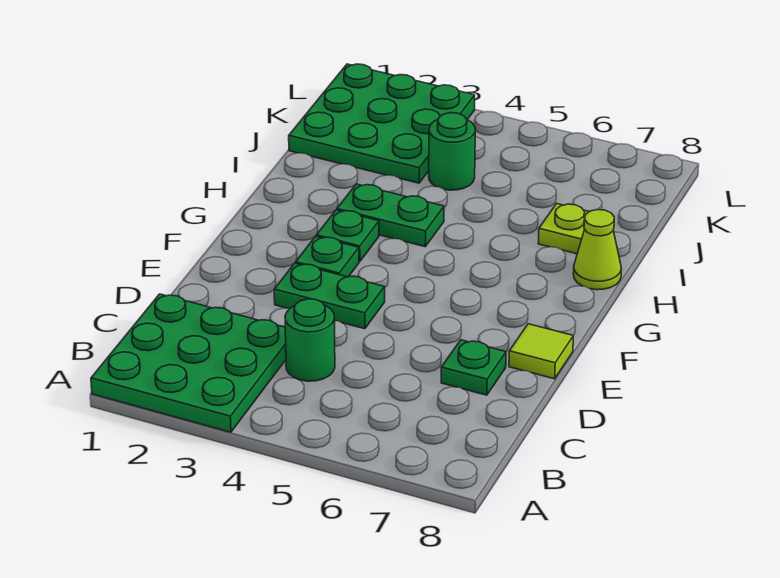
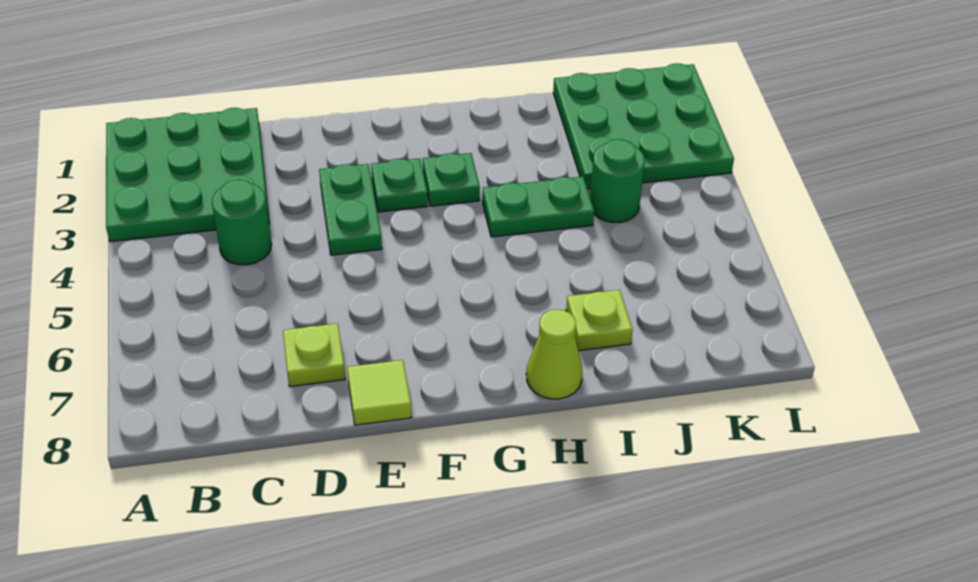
green plate D7 level 1 -> lime plate D7 level 1
green plate H3:H4 level 1 -> green plate H4:I4 level 1

